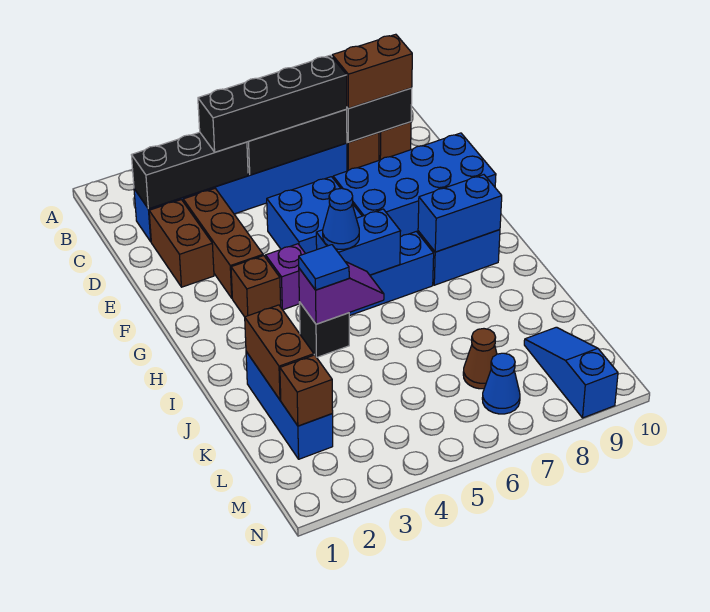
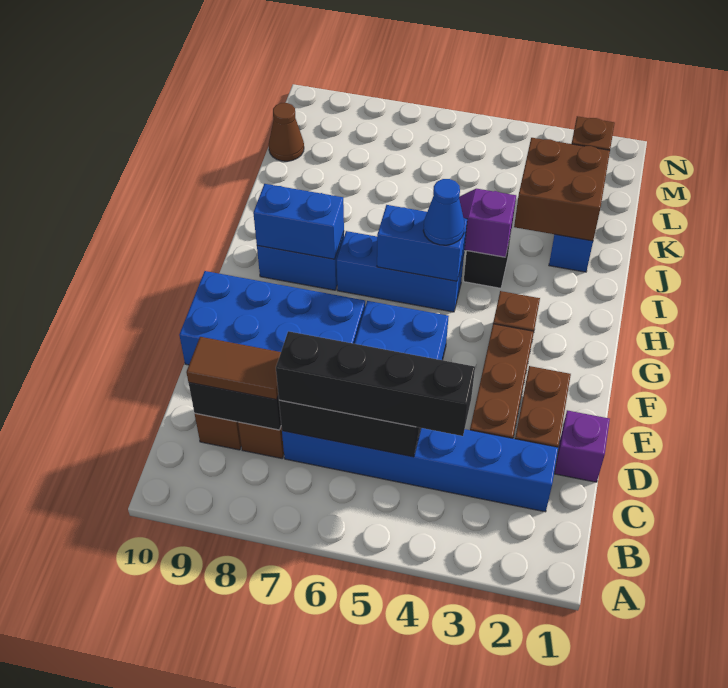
black brick C2:C4 level 2 -> none
brown brick C8:C9 level 3 -> brown tile C8:C9 level 3
purple brick G4 level 1 -> purple brick D1 level 1
blue tile I4 level 3 -> none
brown brick J2:K2 level 2 -> brown brick J2:K3 level 2
brown cone L7 level 1 -> brown cone L10 level 1
blue slope L9:N9 level 1 top N -> none
blue cone M7 level 1 -> none

